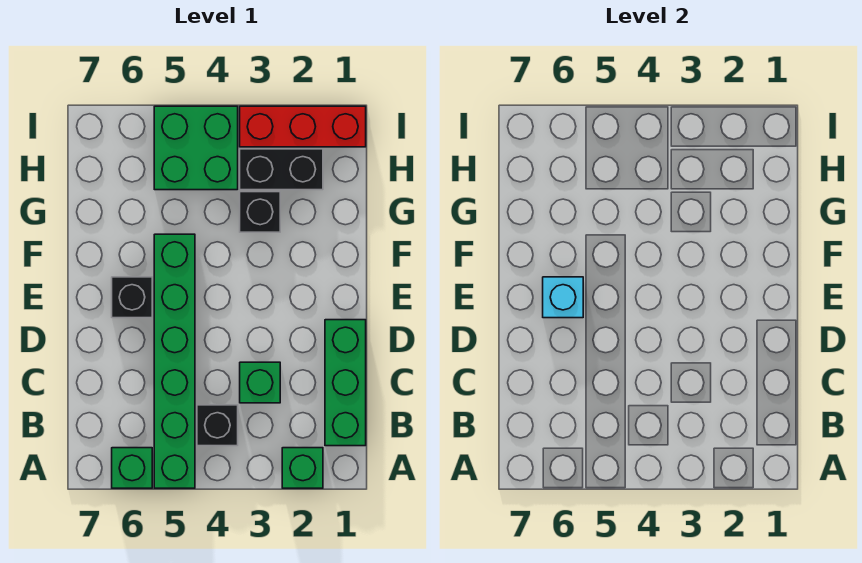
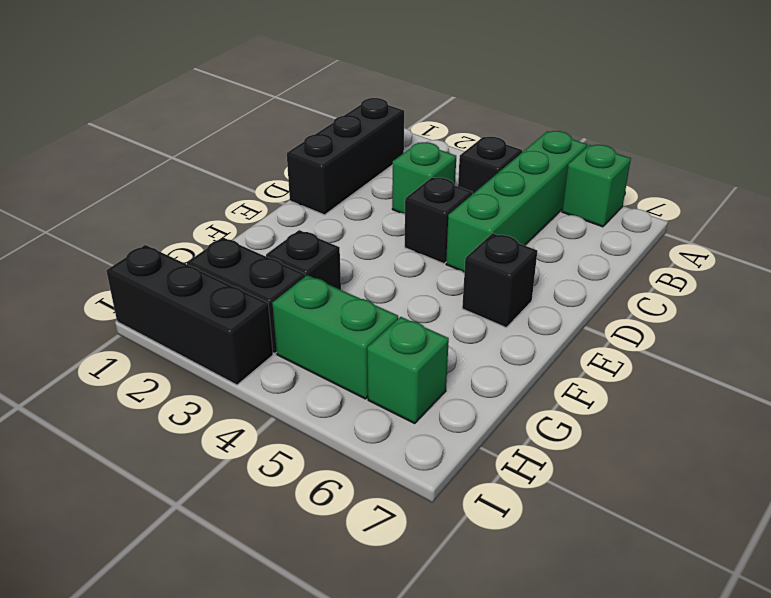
green brick A2 level 1 -> green brick H6 level 1
green brick A5:F5 level 1 -> green brick A5:D5 level 1
green brick B1:D1 level 1 -> black brick B1:D1 level 1
none -> black brick D4 level 1
cyan brick E6 level 2 -> none
green brick H4:I5 level 1 -> green brick H4:H5 level 1
red brick I1:I3 level 1 -> black brick I1:I3 level 1

